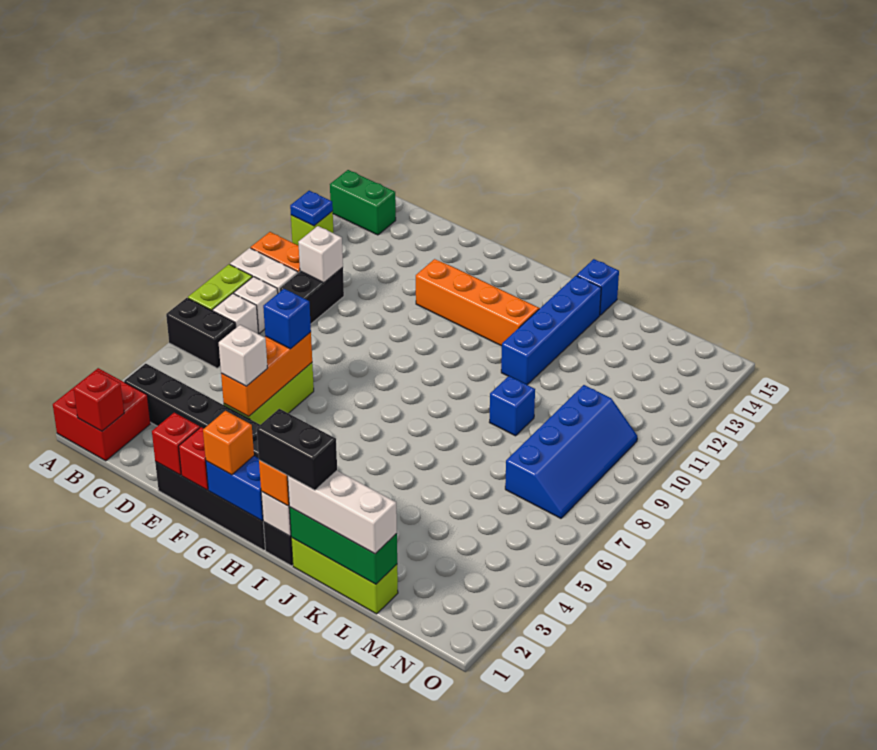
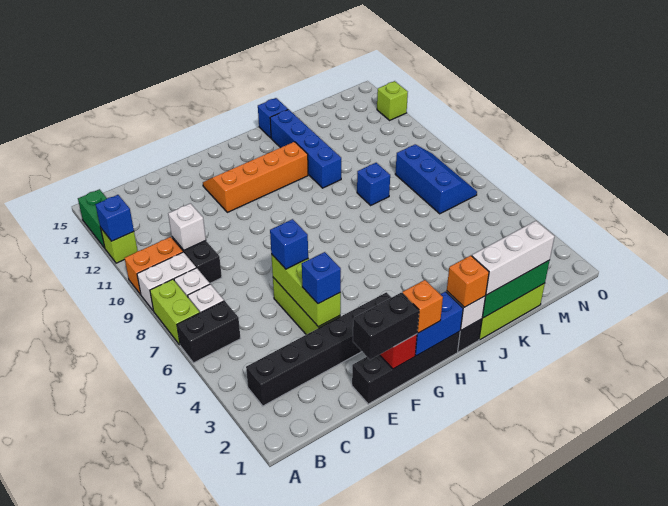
red brick A1:B2 level 1 -> none
blue plate A12 level 2 -> blue brick A12 level 2
green brick A14:B14 level 1 -> green brick A13:A14 level 1
red brick B1 level 2 -> none
red brick E1 level 2 -> none
orange brick E4:E6 level 2 -> lime brick E4:E6 level 2
white brick E4 level 3 -> blue brick E4 level 3
black brick I1:J1 level 4 -> black brick E1:F1 level 3
blue slope M7:N10 level 1 top M -> blue slope M7:N9 level 1 top M
none -> lime brick O13 level 1

